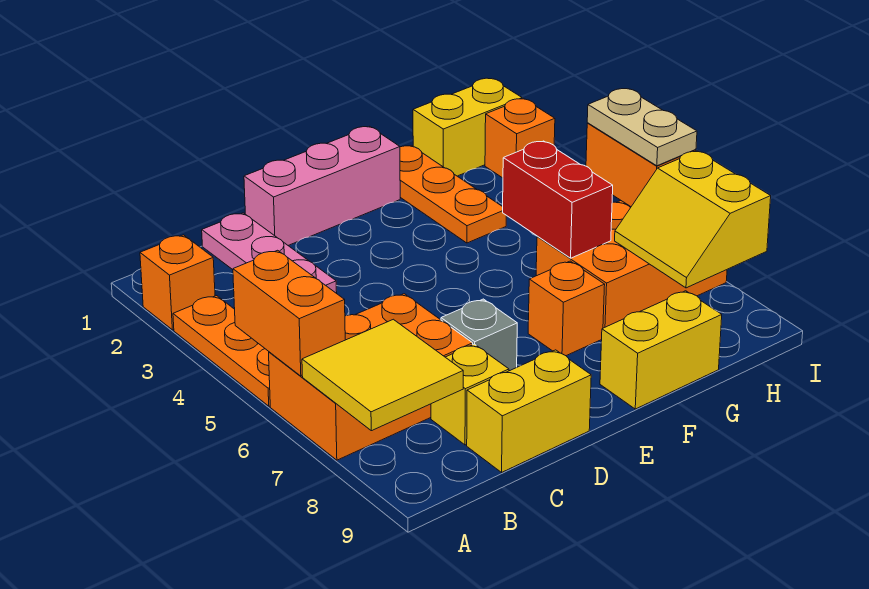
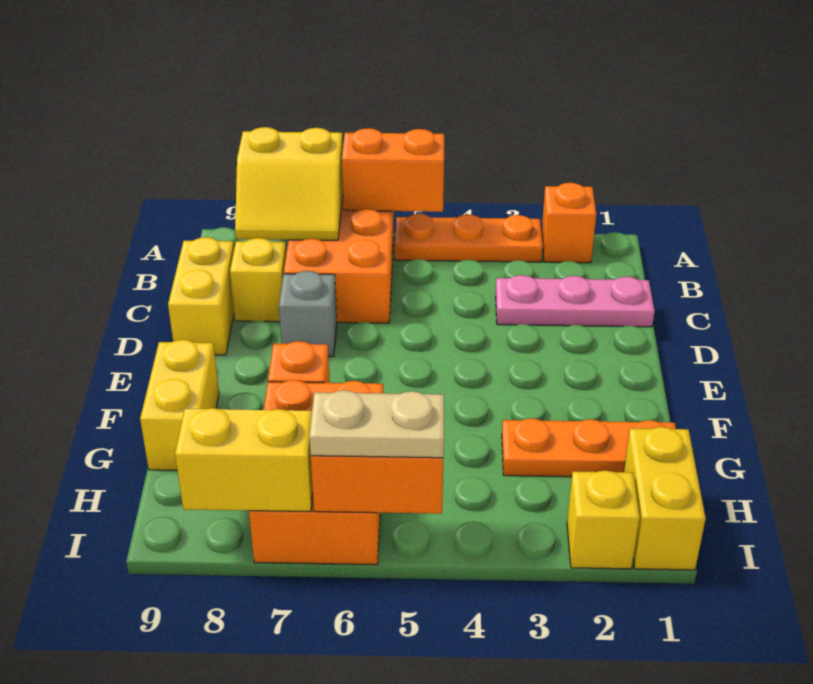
yellow tile A7:B8 level 2 -> yellow slope A7:B8 level 2 top A
pink brick D1:F1 level 1 -> none
red brick G5:G6 level 2 -> none
orange brick I2 level 1 -> yellow brick I2 level 1

